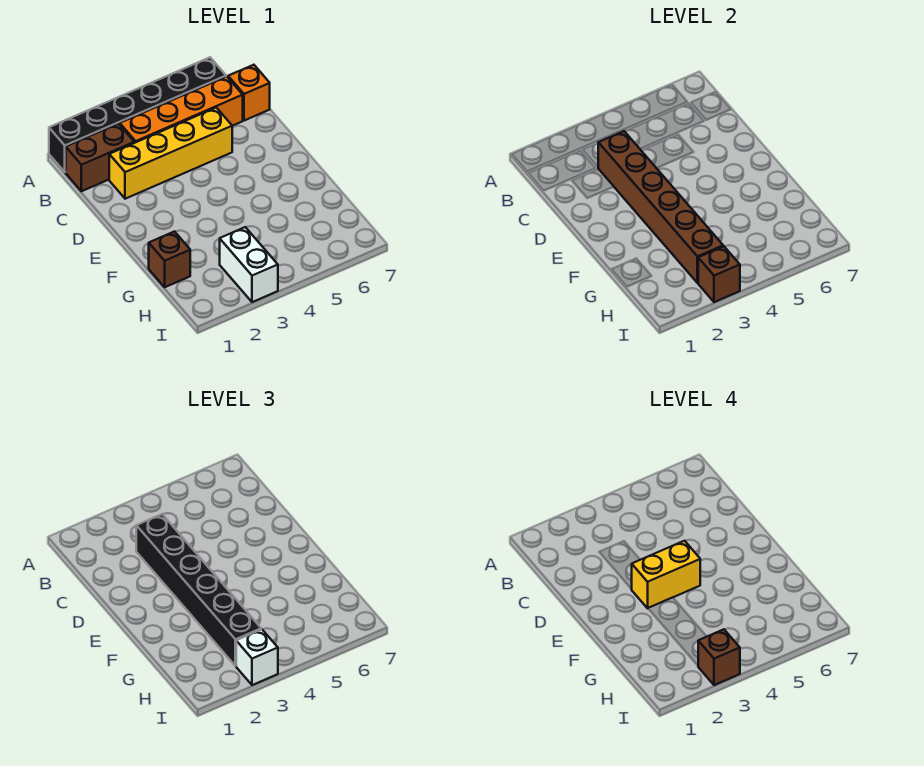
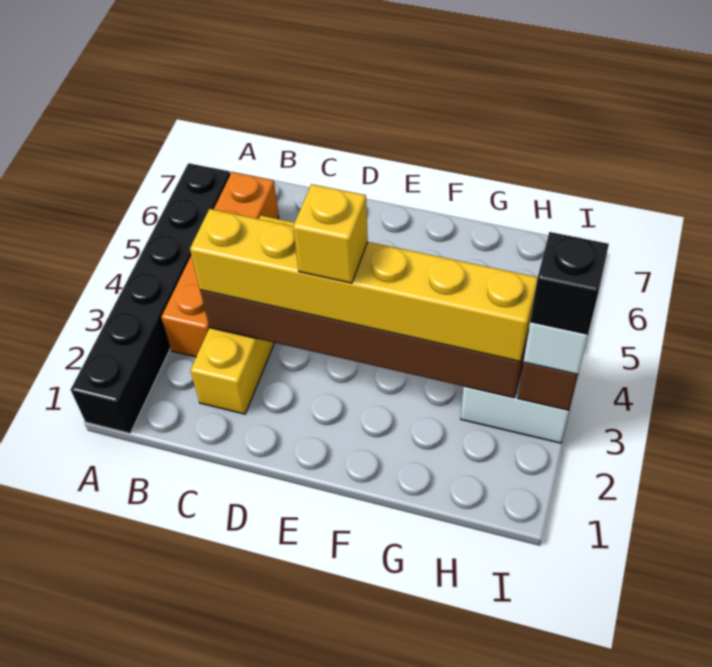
brown brick B1:B2 level 1 -> none
orange brick B7 level 1 -> none
black brick C3:H3 level 3 -> yellow brick C3:H3 level 3
yellow brick E3:E4 level 4 -> yellow brick E3 level 4
brown brick G1 level 1 -> none
brown brick I3 level 4 -> black brick I3 level 4

